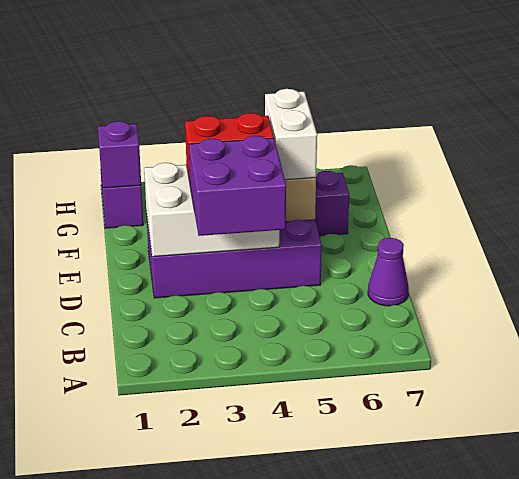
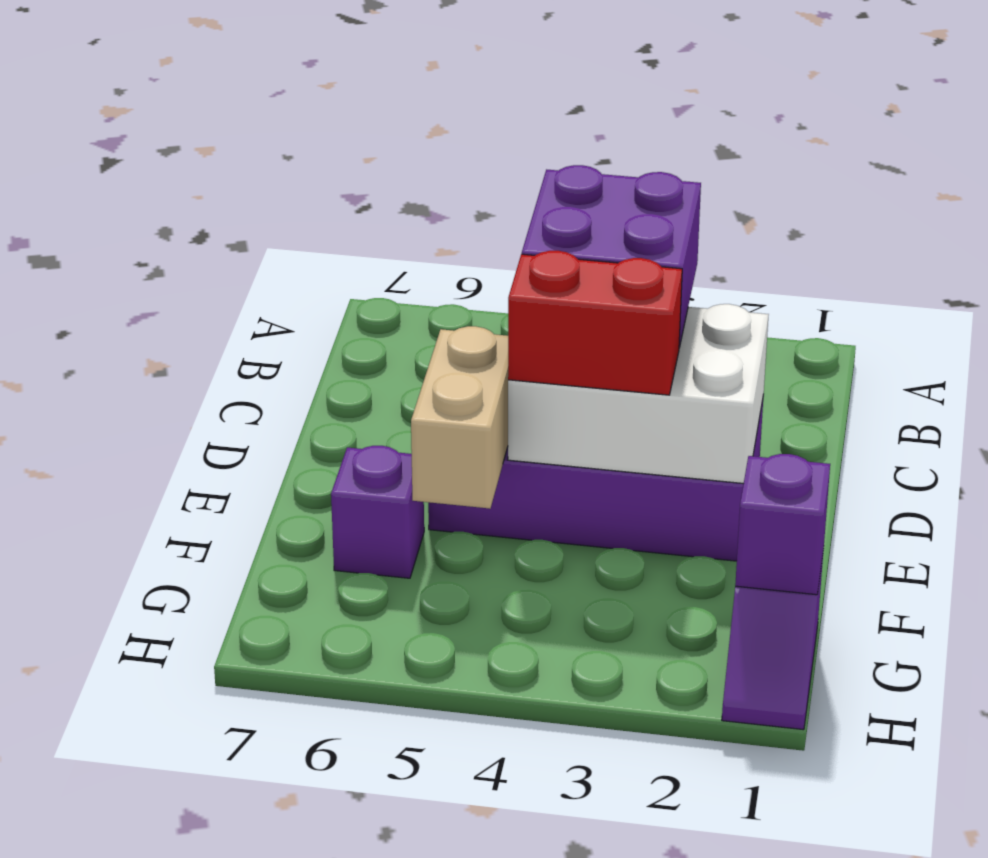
purple cone C7 level 1 -> none
white brick E5:F5 level 3 -> none

